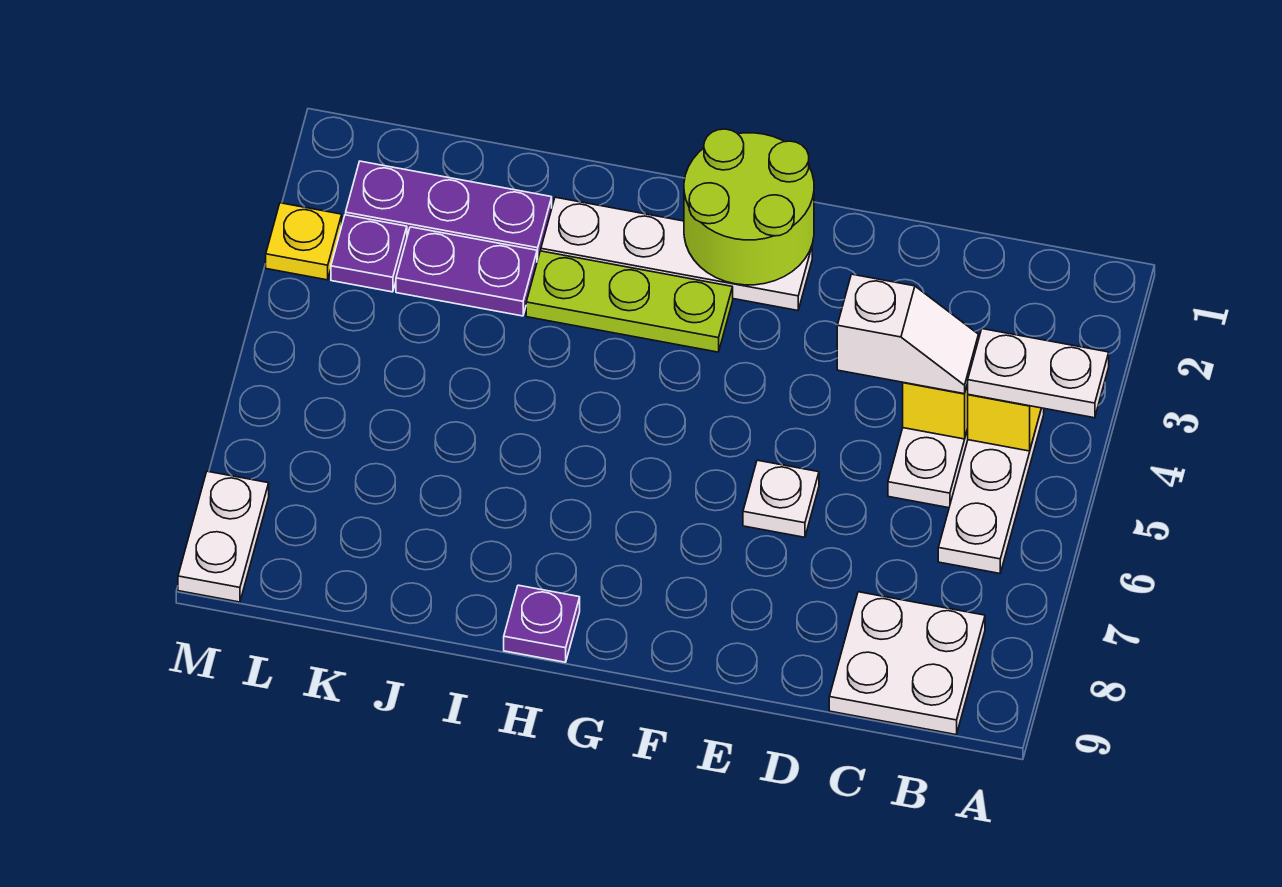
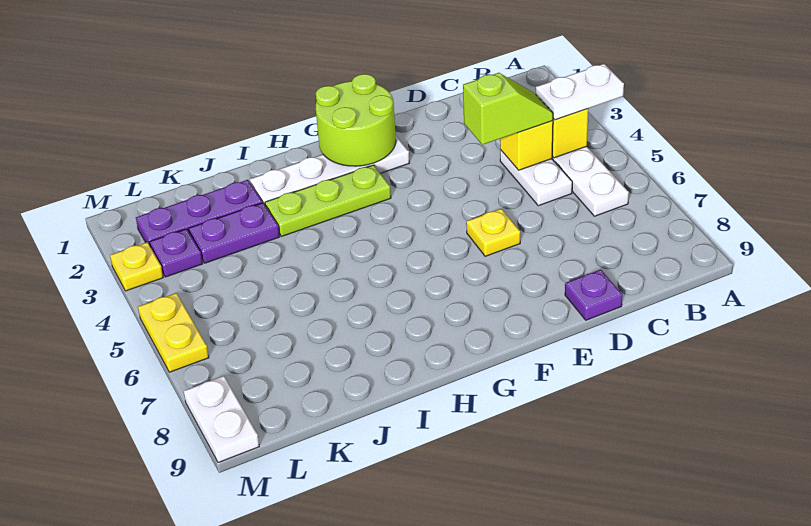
white plate B8:C9 level 1 -> none
white slope C4:D4 level 3 top D -> lime slope C4:D4 level 3 top D
white plate E6 level 1 -> yellow plate E6 level 1
purple plate H9 level 1 -> purple plate D9 level 1
none -> yellow plate M5:M6 level 1

